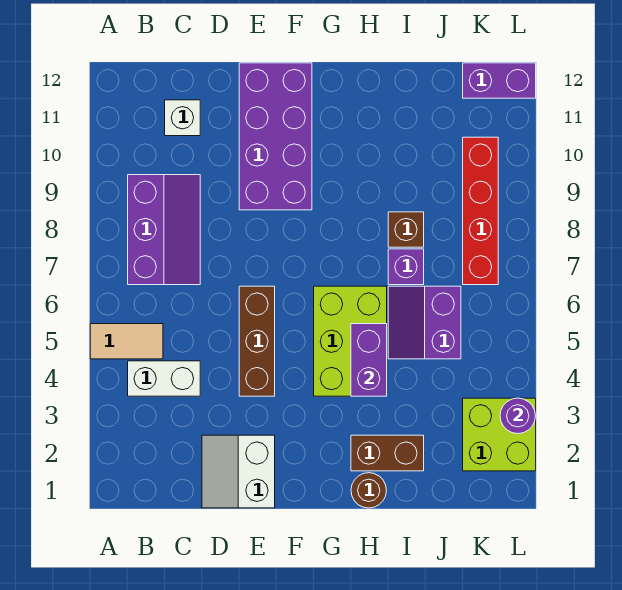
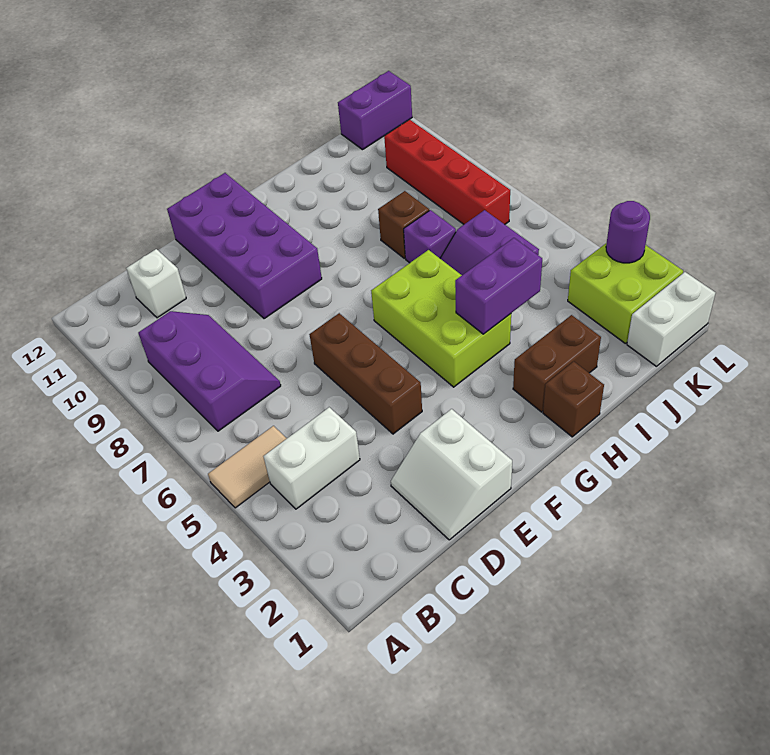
brown round brick H1 level 1 -> brown brick H1 level 1
purple brick H4:H5 level 2 -> purple brick H4:I4 level 2
none -> white brick K1:L1 level 1

